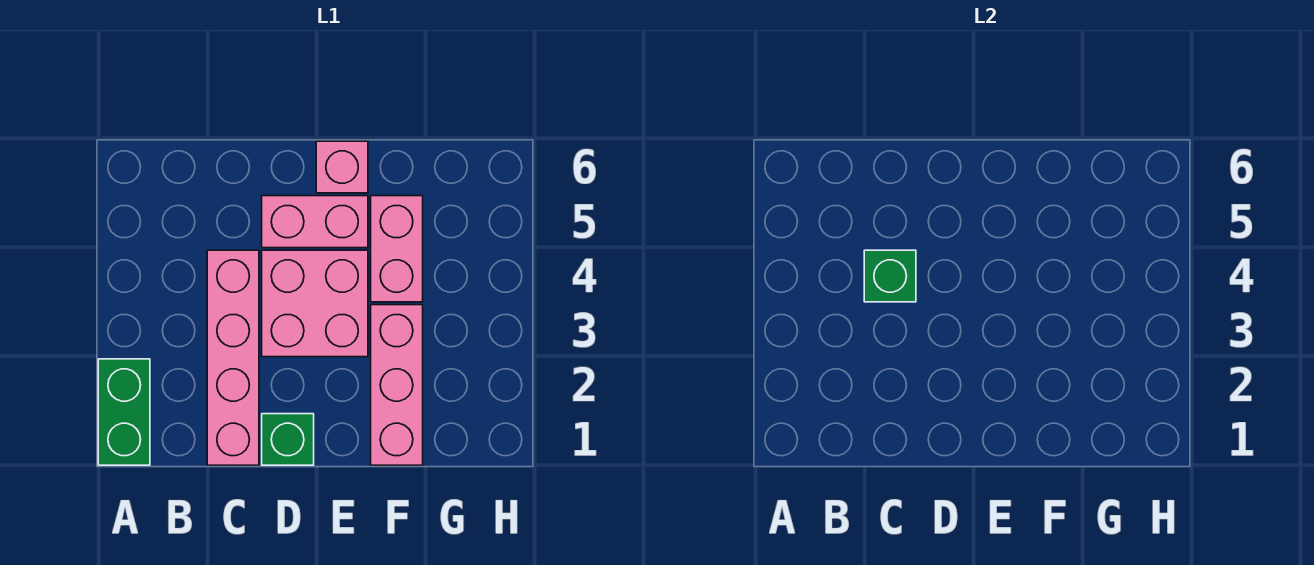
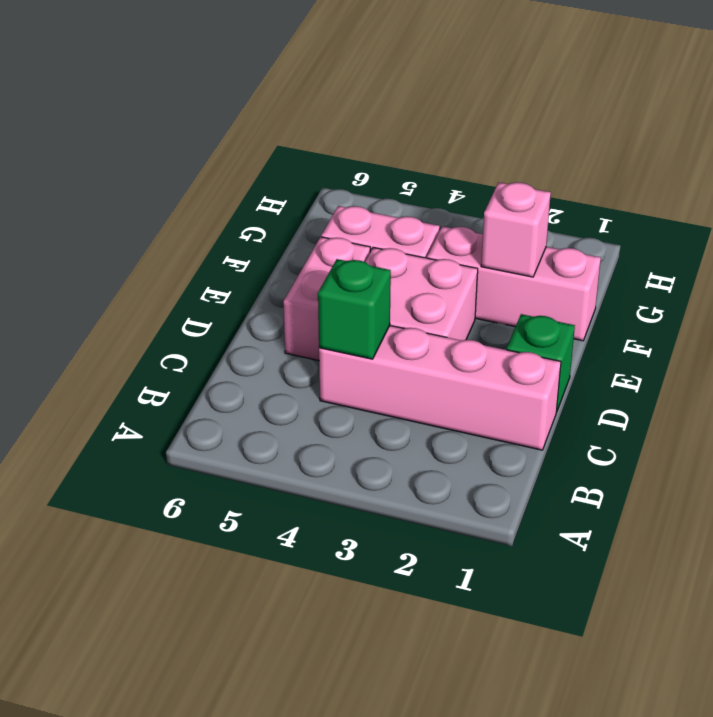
green brick A1:A2 level 1 -> none
pink brick E6 level 1 -> pink brick F2 level 2

